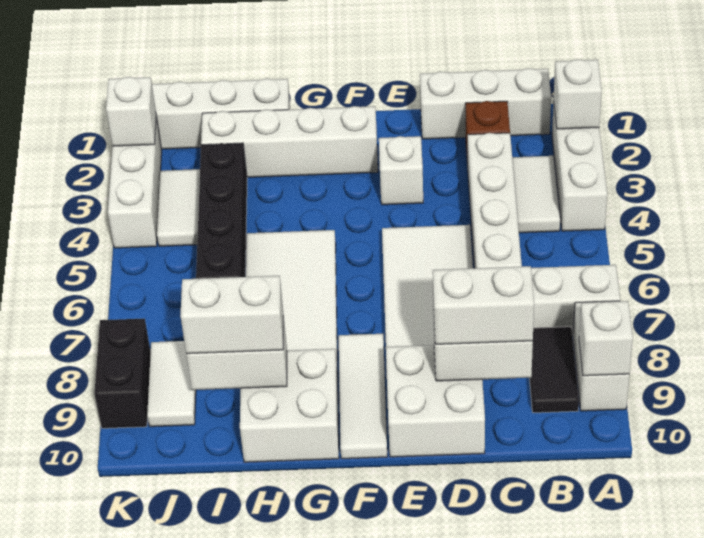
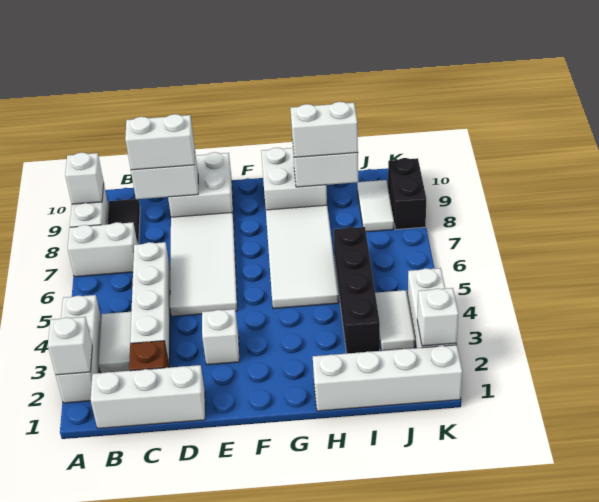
white brick F2:I2 level 1 -> none
white tile F8:F10 level 1 -> none

